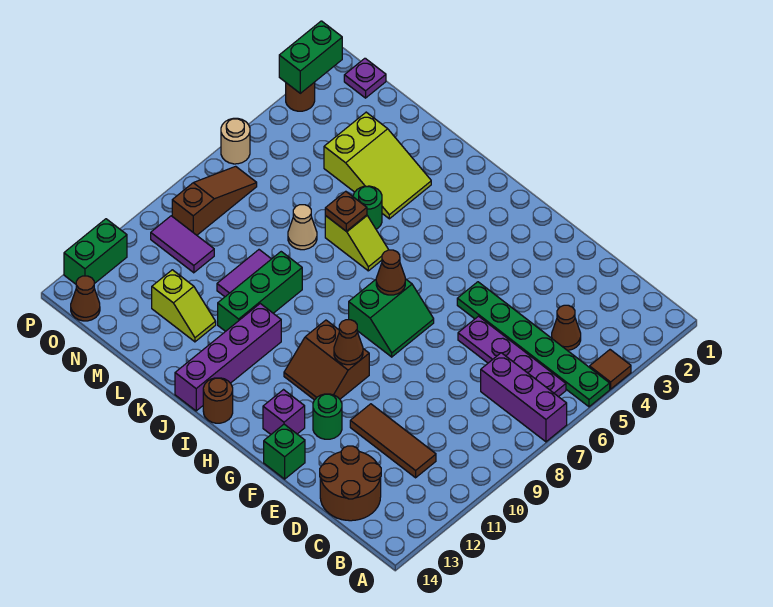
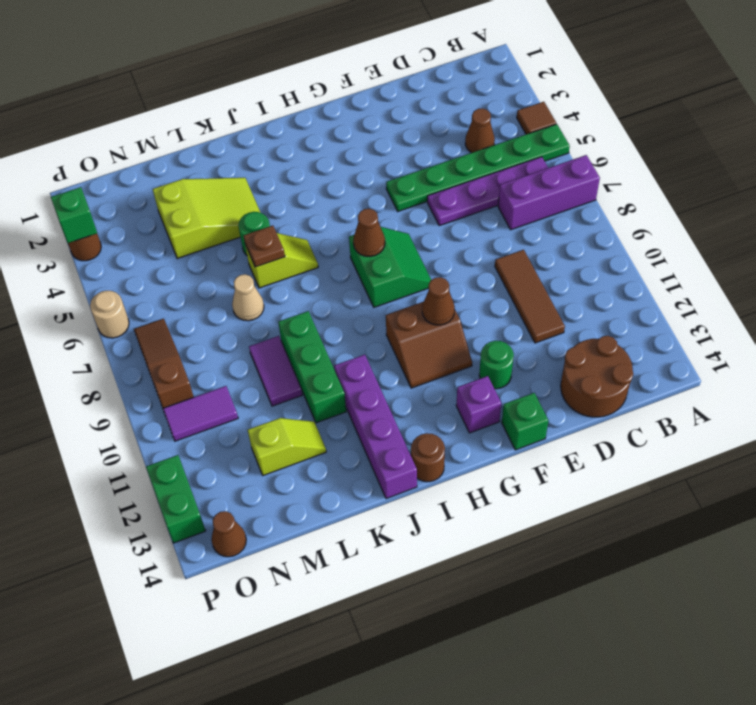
brown tile C11:E11 level 1 -> brown tile D9:D11 level 1
purple plate O1 level 1 -> none
green brick P2:P3 level 2 -> green brick P3 level 2

